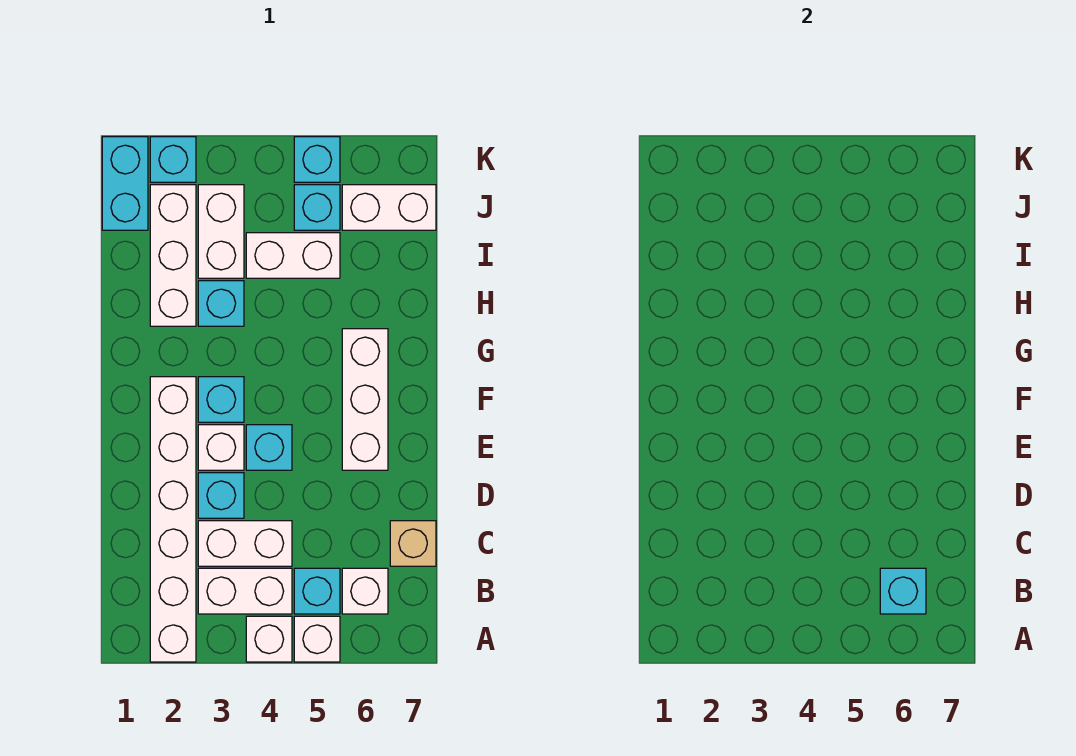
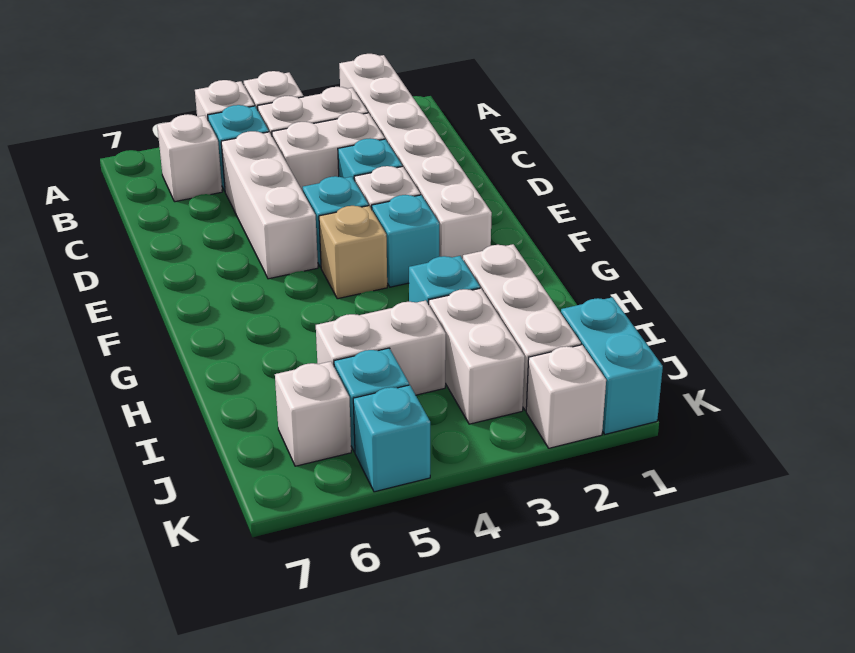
cyan brick B6 level 2 -> none
tan brick C7 level 1 -> tan brick F4 level 1
white brick E6:G6 level 1 -> white brick C5:E5 level 1
white brick J6:J7 level 1 -> white brick J6 level 1
cyan brick K2 level 1 -> white brick K2 level 1

